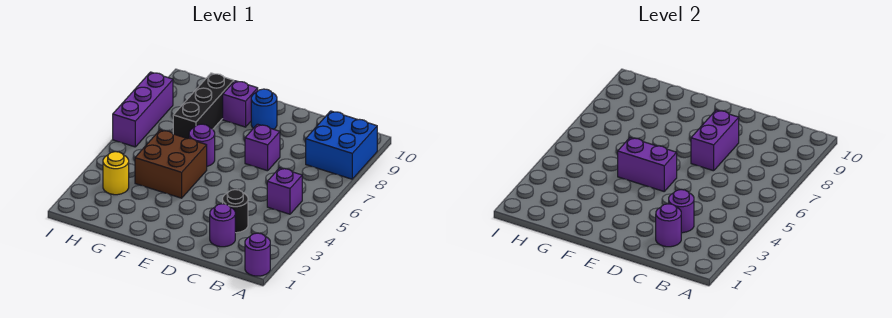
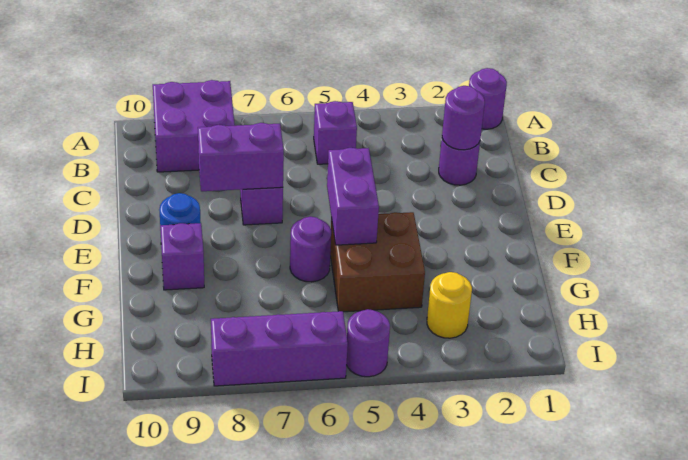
blue brick A8:B9 level 1 -> purple brick A8:B9 level 1
black round brick C3 level 1 -> none
purple round brick C3 level 2 -> purple round brick I5 level 1
black brick G7:G9 level 1 -> none

